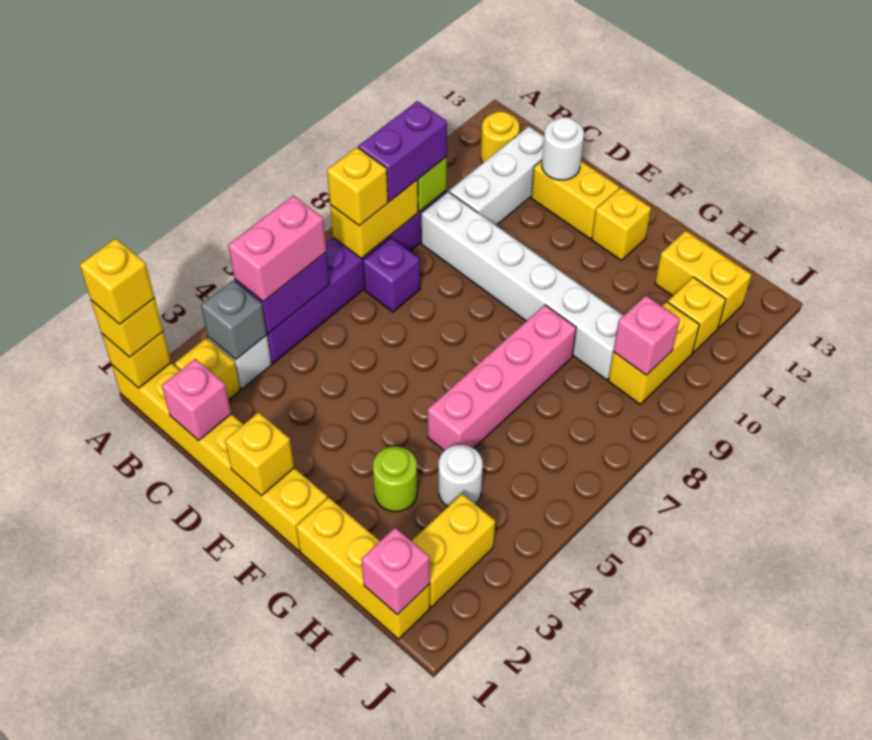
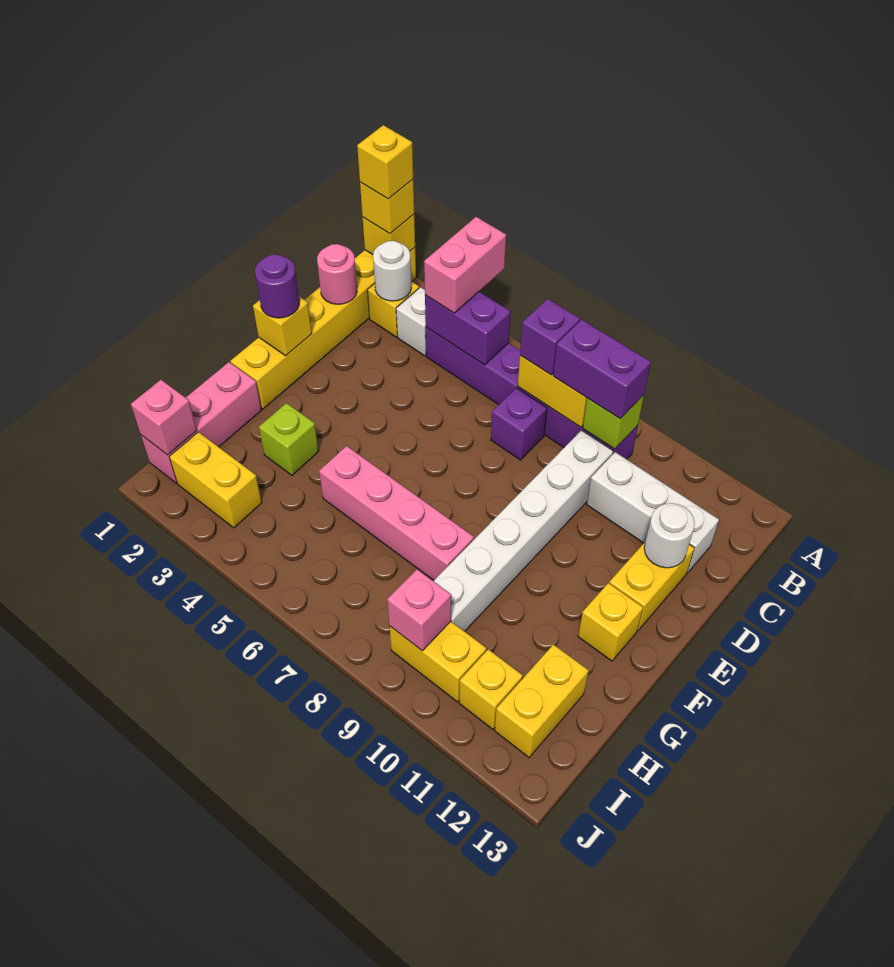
grey brick B3 level 2 -> none
pink brick B4:B5 level 3 -> pink brick A4:B4 level 3
yellow brick B7 level 3 -> purple brick B7 level 3
yellow round brick B12 level 1 -> none
pink brick C1 level 2 -> pink round brick C1 level 2
none -> purple round brick E1 level 3
yellow brick G1:I1 level 1 -> pink brick G1:I1 level 1
lime round brick G3 level 1 -> lime brick G3 level 1
white round brick H4 level 1 -> white round brick B2 level 2

